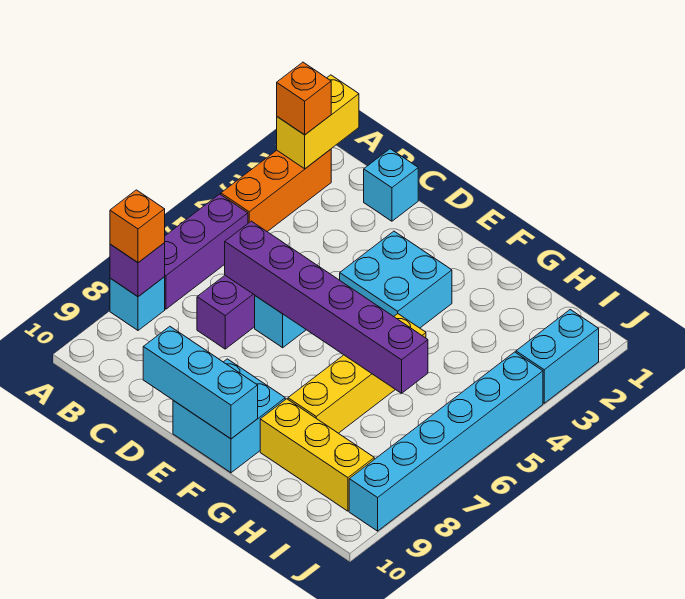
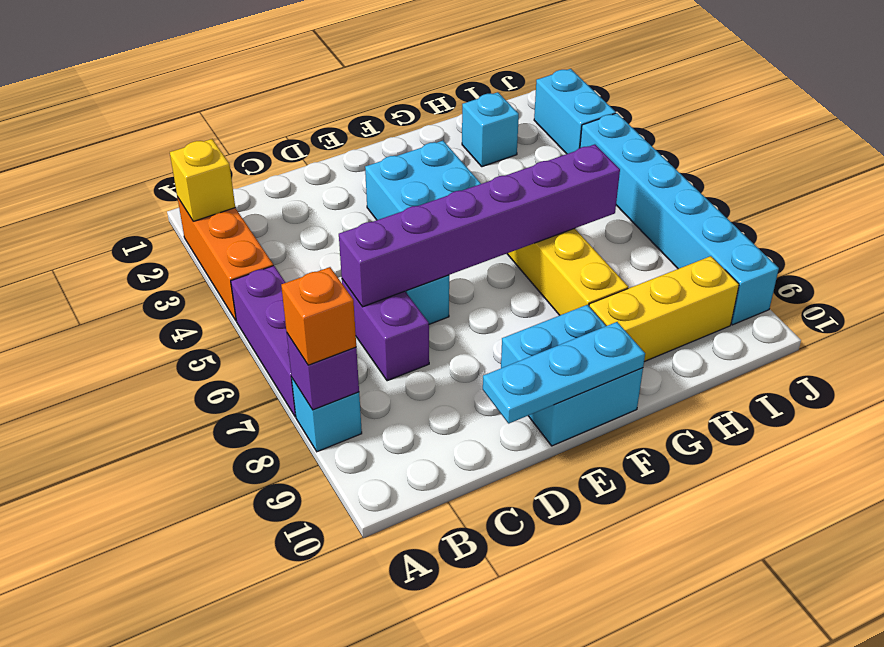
yellow brick A1:A2 level 2 -> yellow brick A2 level 2
orange brick A2 level 3 -> none
cyan brick C1 level 1 -> cyan brick H2 level 1
cyan brick D10:F10 level 2 -> cyan plate D10:F10 level 2

